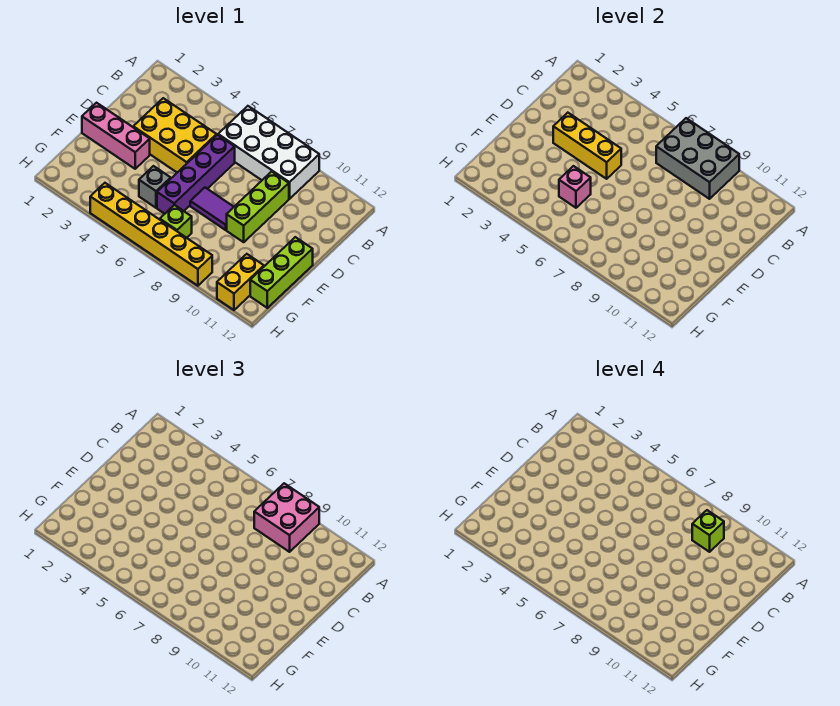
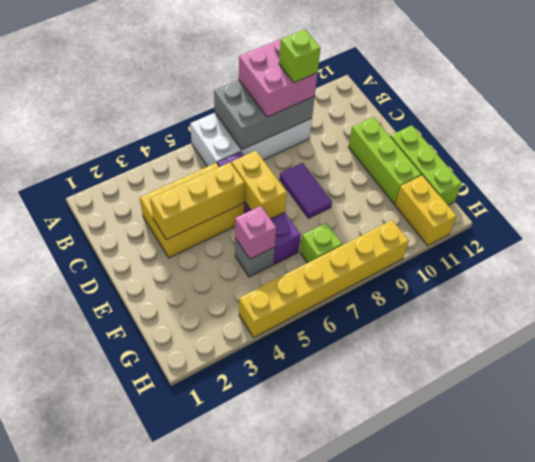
lime brick C9:E9 level 1 -> lime brick D11:F11 level 1
none -> yellow brick D6:E6 level 2
pink brick E1:E3 level 1 -> none
purple tile E7:E8 level 1 -> purple tile D8:E8 level 1

